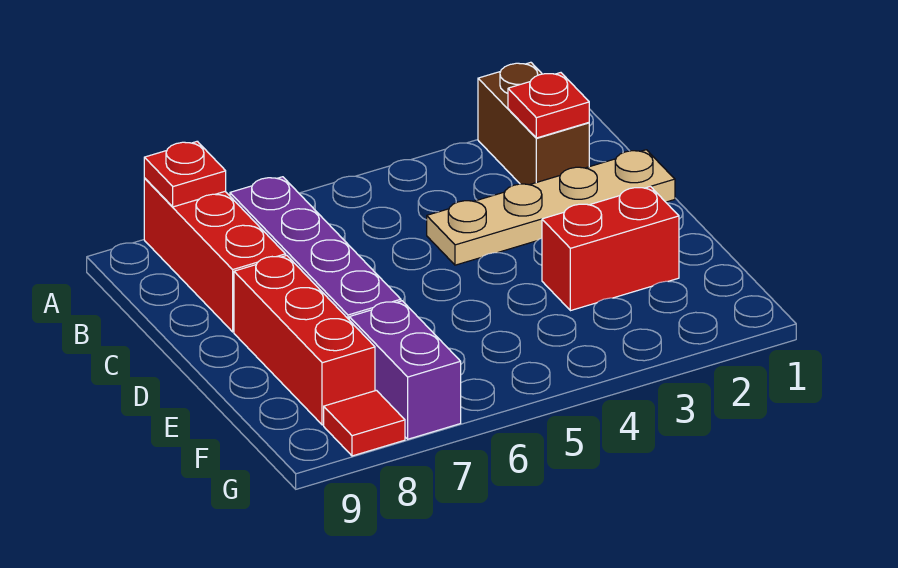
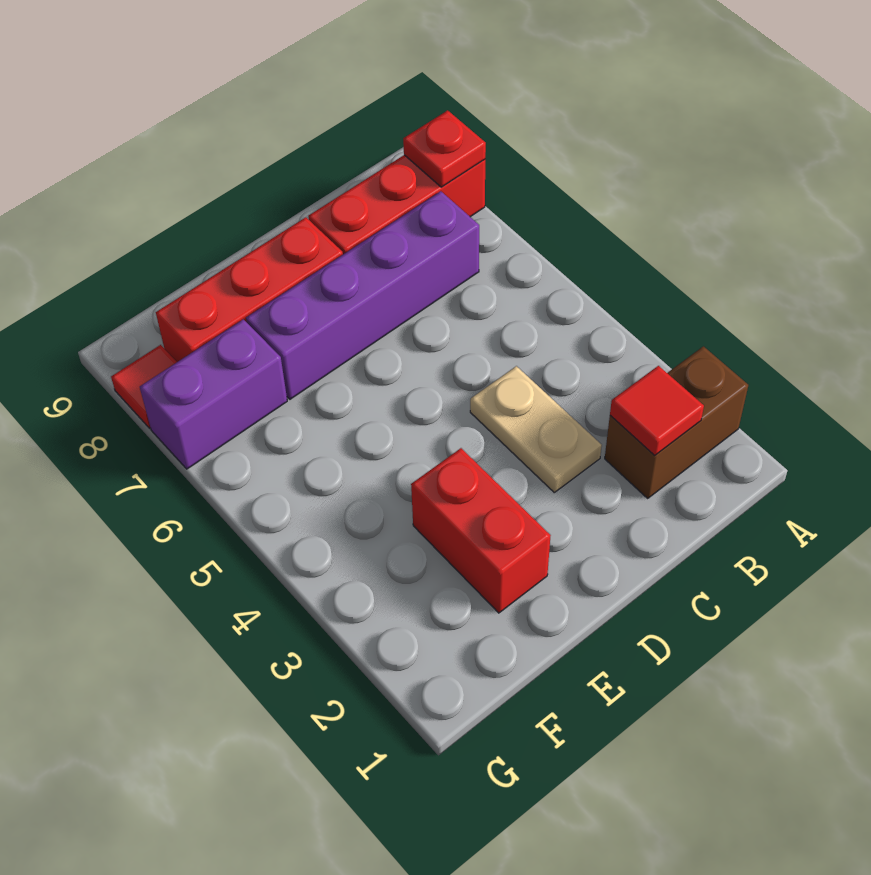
red plate B2 level 2 -> red tile B2 level 2
tan plate C1:C4 level 1 -> tan plate C3:C4 level 1

